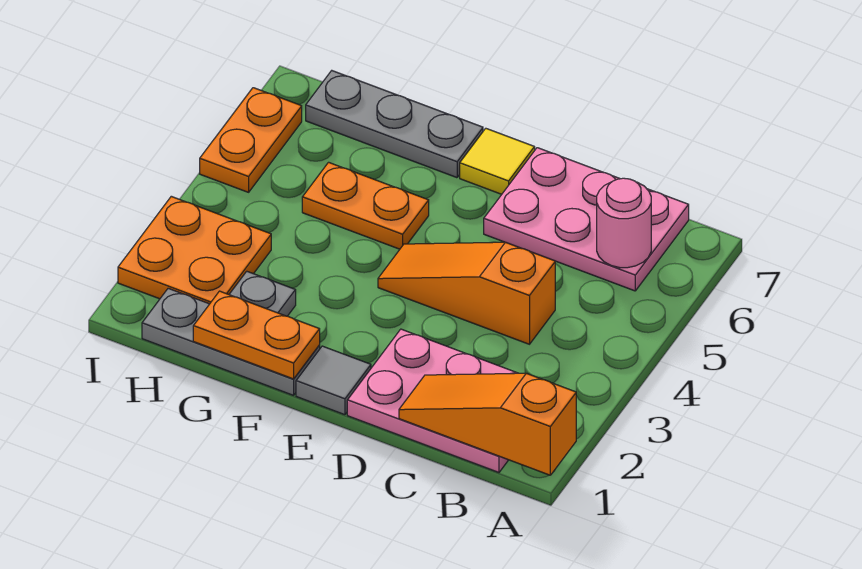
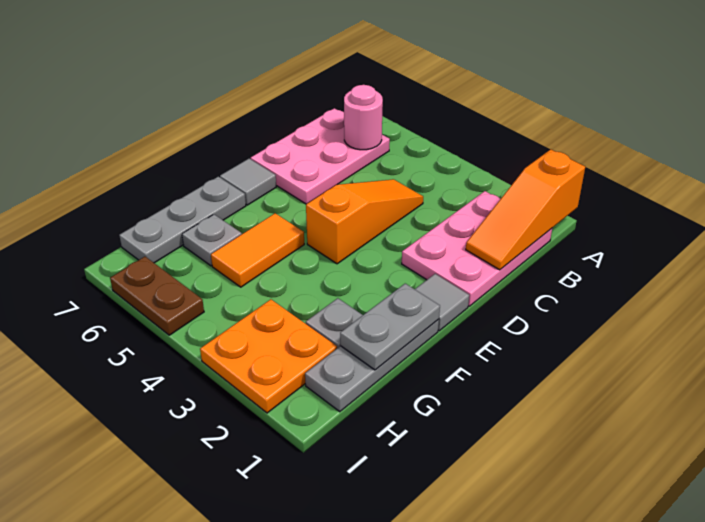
orange slope C4:E4 level 1 top C -> orange slope C4:E4 level 1 top E
yellow tile E7 level 1 -> grey tile E7 level 1
orange plate F1:G1 level 2 -> grey plate F1:G1 level 2
orange plate F5:G5 level 1 -> orange tile F5:G5 level 1
none -> grey plate G6 level 1
orange plate I5:I6 level 1 -> brown plate I5:I6 level 1

